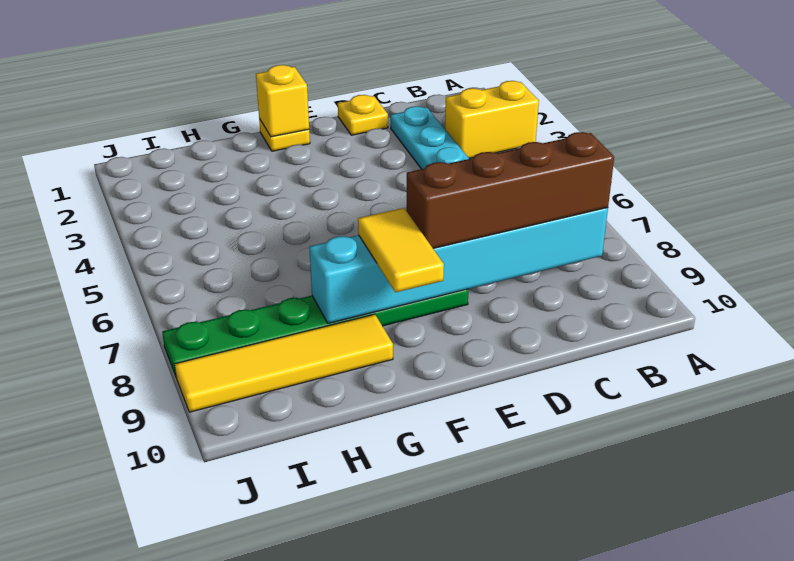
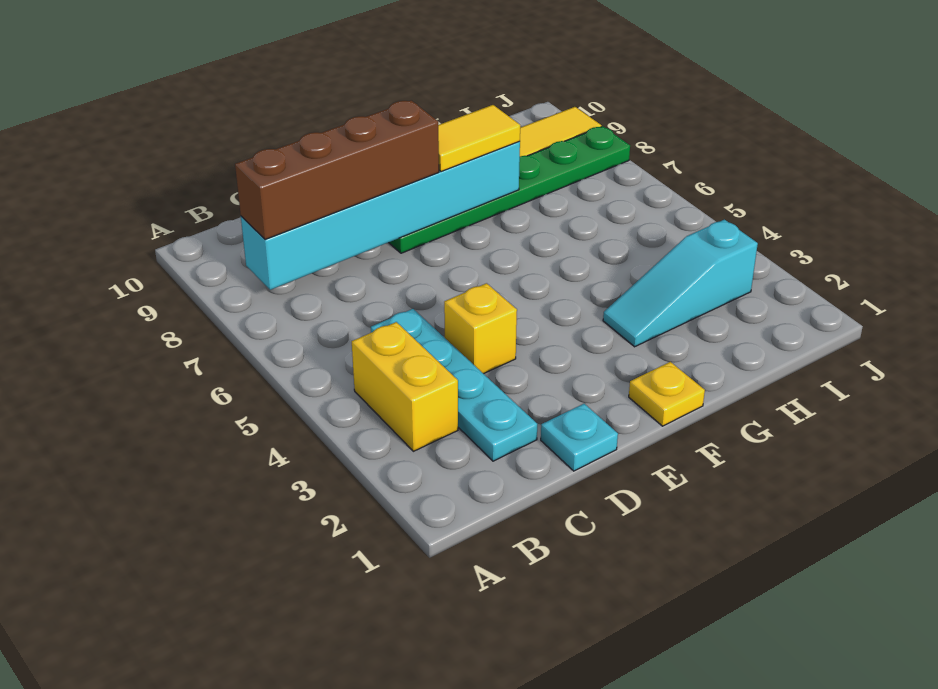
yellow brick A3:B3 level 1 -> yellow brick B3:B4 level 1
yellow plate D1 level 1 -> cyan plate D1 level 1
yellow brick F1 level 2 -> yellow brick D4 level 1
yellow tile F8:F9 level 3 -> yellow tile F8:G8 level 3
none -> cyan slope G3:I3 level 1 top I

